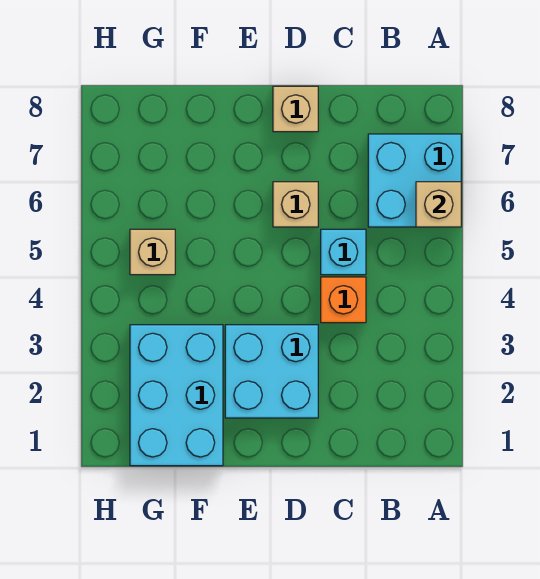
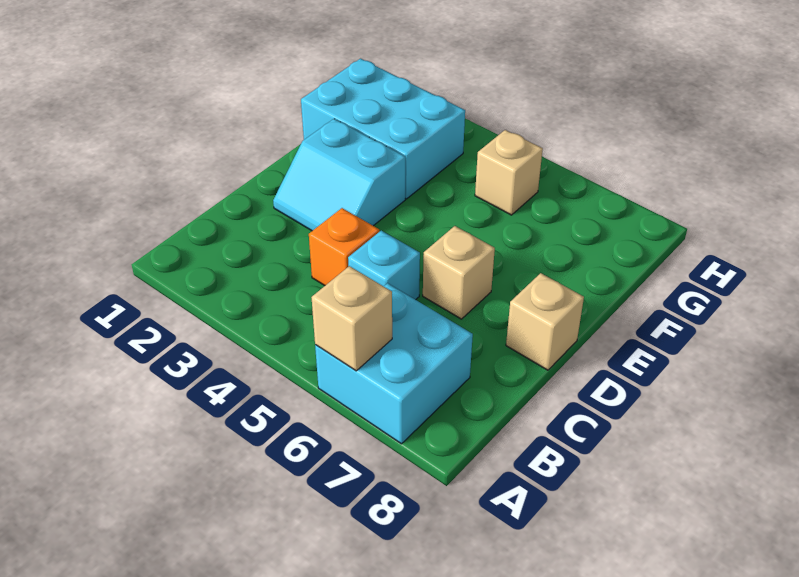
cyan brick D2:E3 level 1 -> cyan slope D2:E3 level 1 top E

